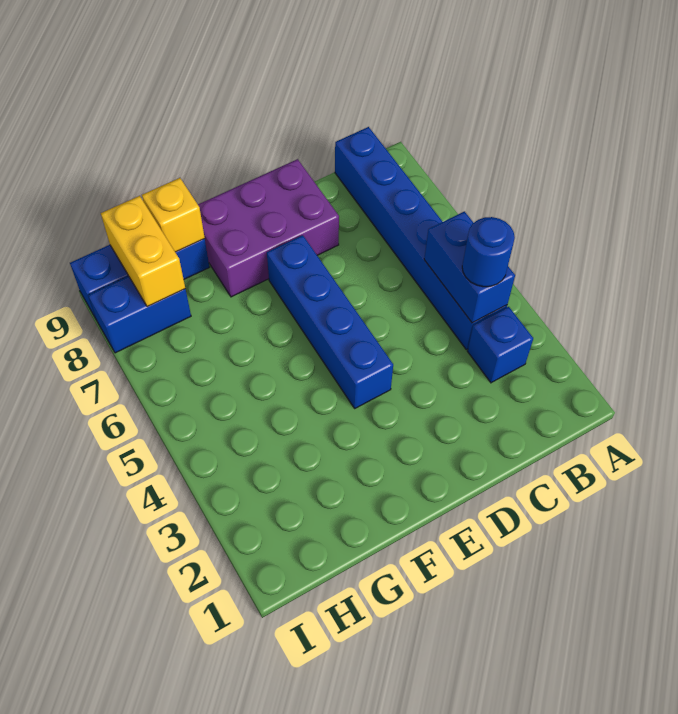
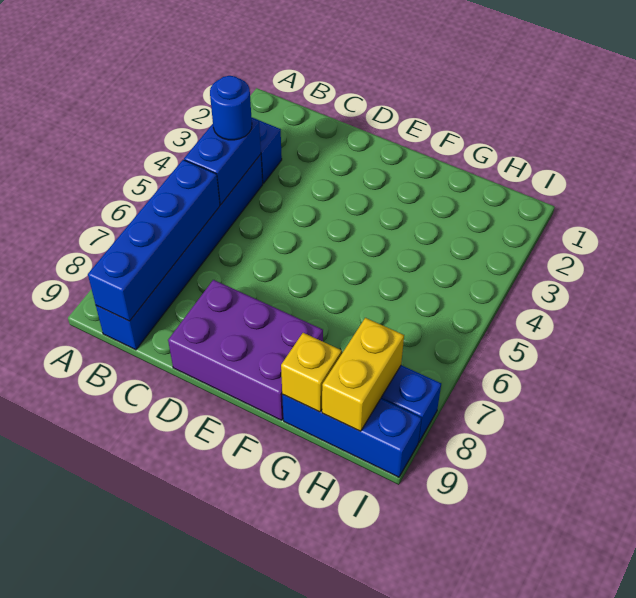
blue brick E4:E7 level 1 -> blue brick B6:B9 level 2

